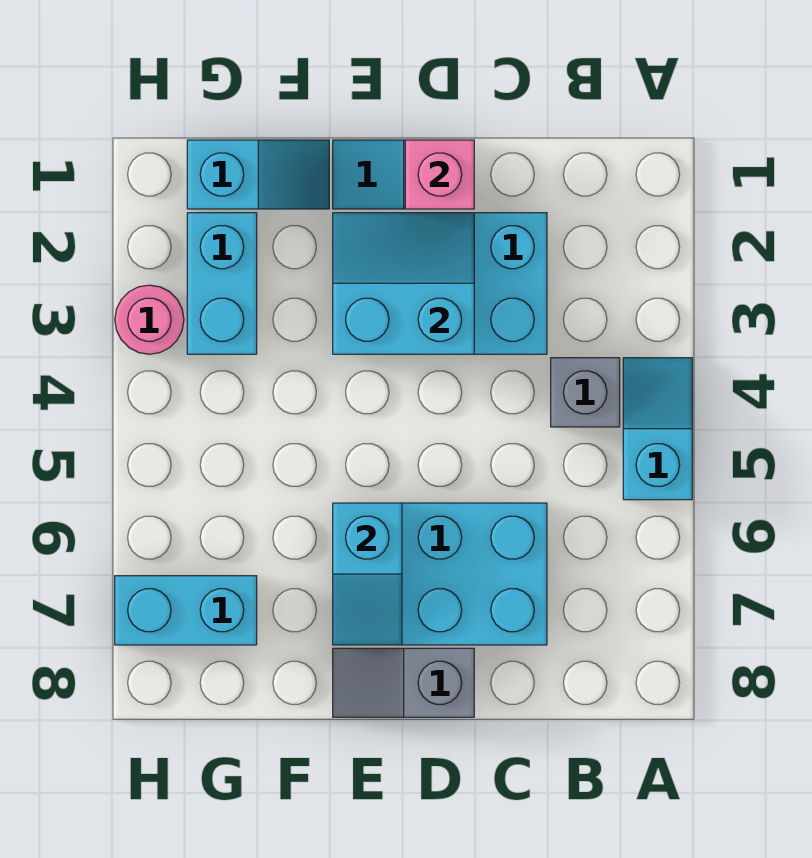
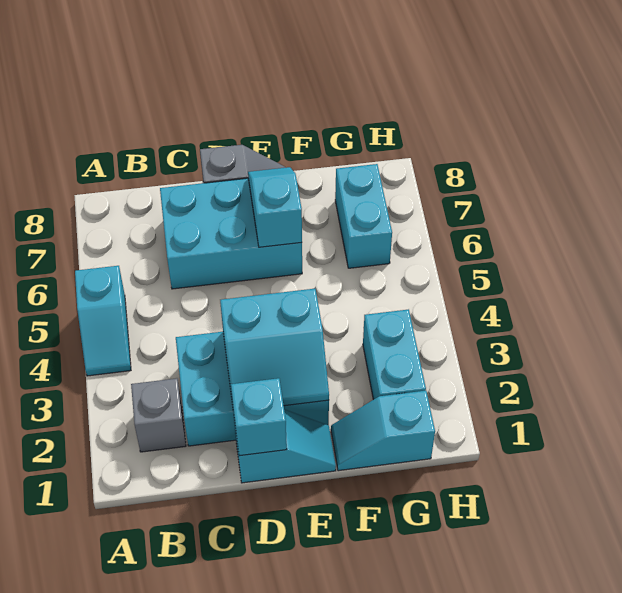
grey brick B4 level 1 -> grey brick B2 level 1
pink brick D1 level 2 -> cyan brick D1 level 2
cyan brick G7:H7 level 1 -> cyan brick G6:G7 level 1
pink round brick H3 level 1 -> none

